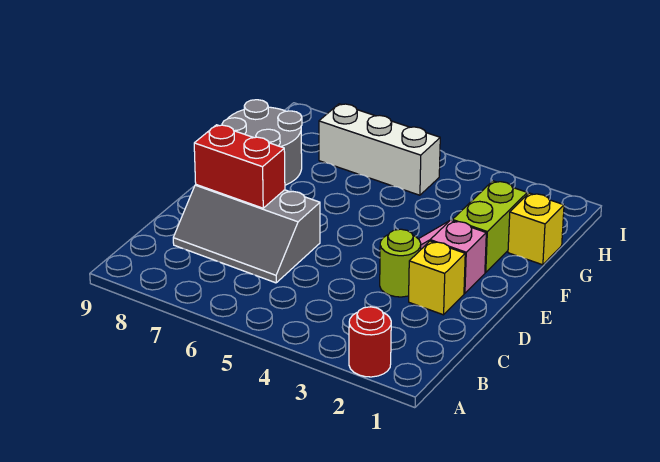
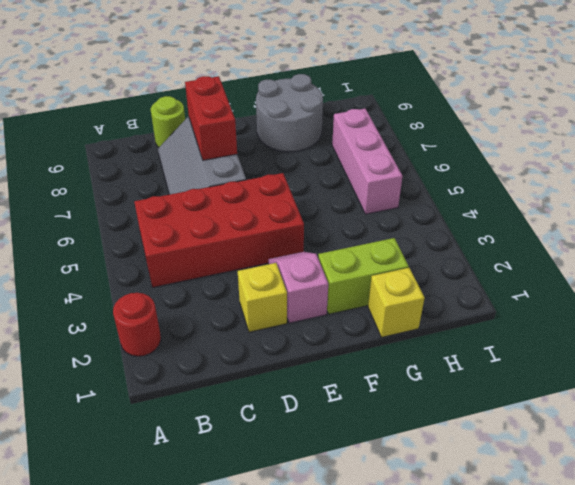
none -> red brick B4:E5 level 1
lime round brick D3 level 1 -> lime round brick C9 level 1
white brick H5:H7 level 1 -> pink brick H5:H7 level 1

